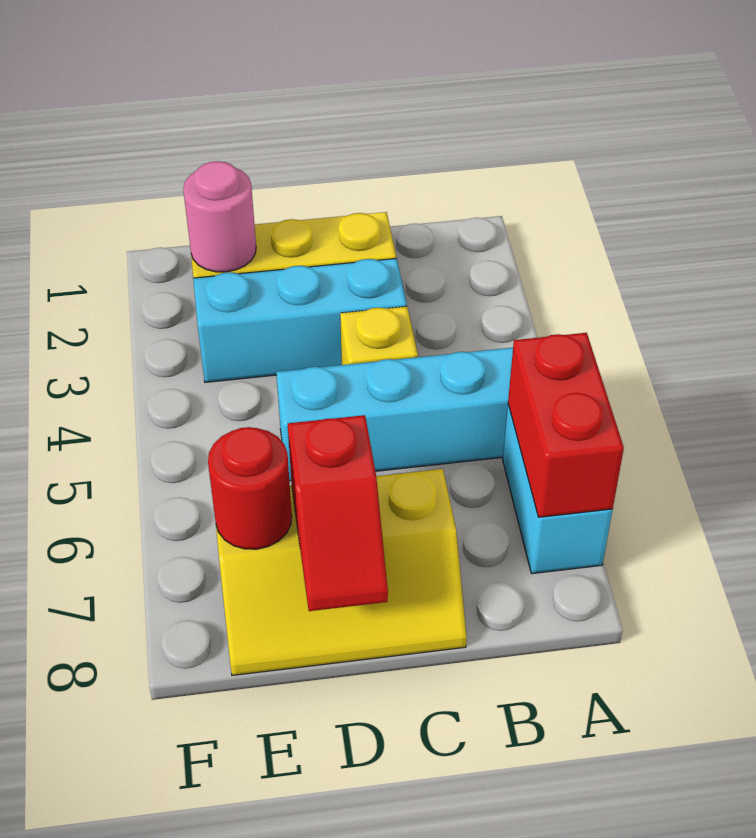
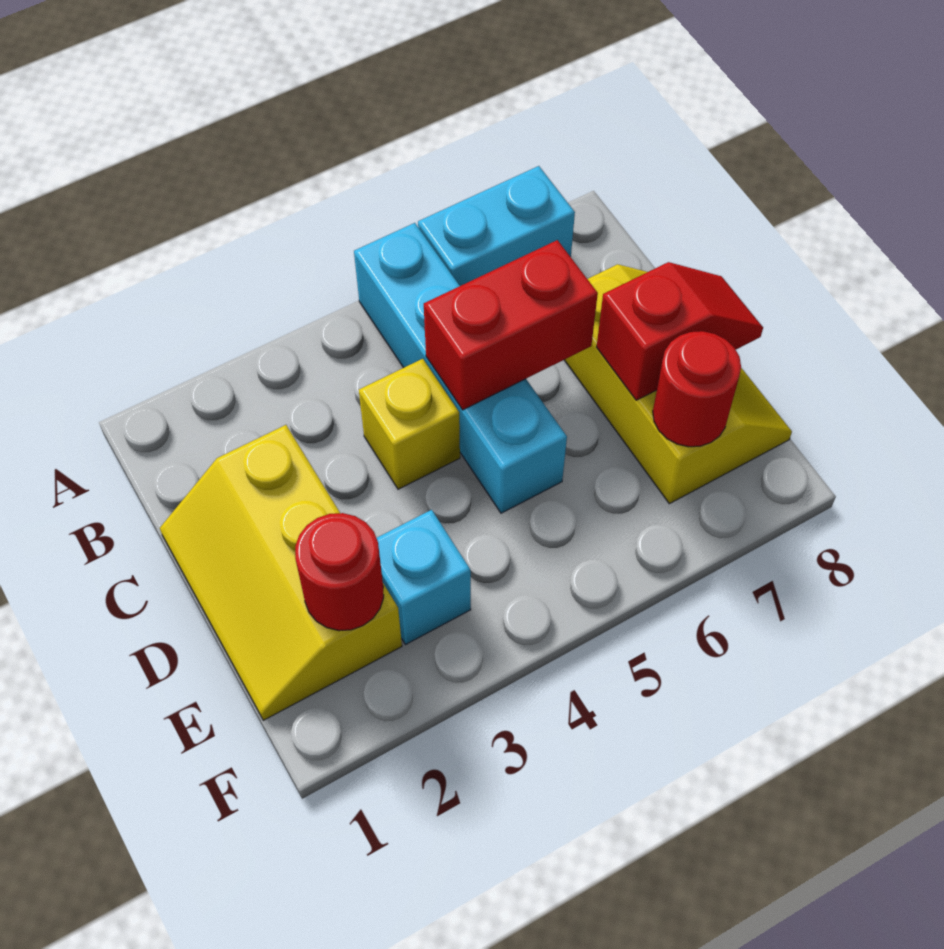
red brick A6:A7 level 2 -> red brick C5:C6 level 2
cyan brick C3:E3 level 1 -> cyan brick E3 level 1
pink round brick E2 level 2 -> red round brick E2 level 2

